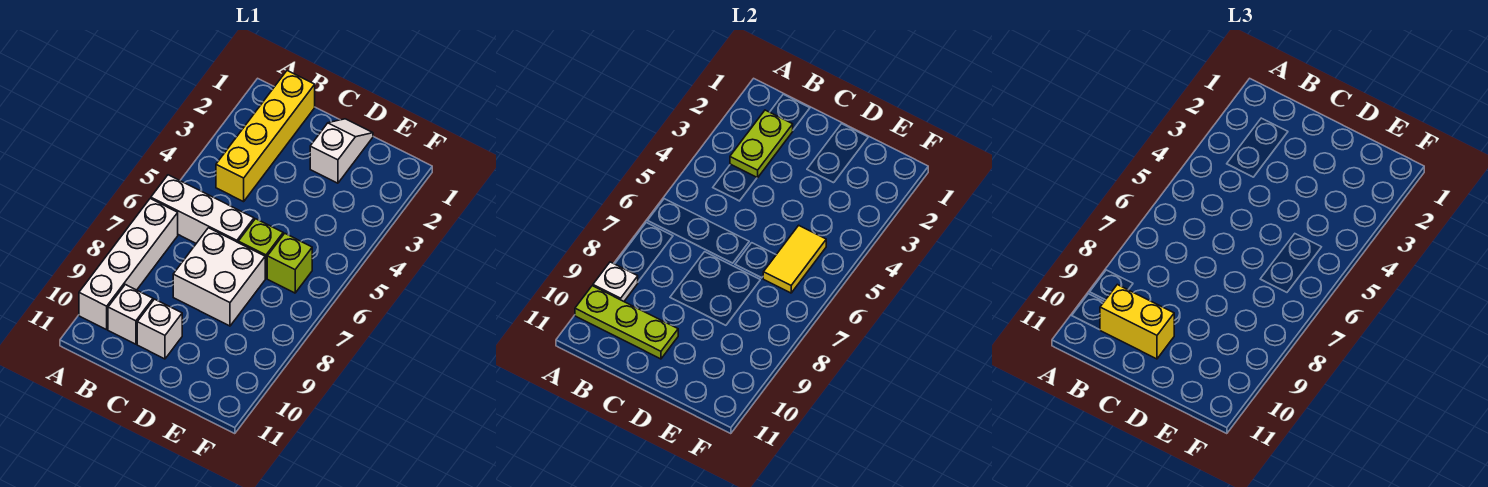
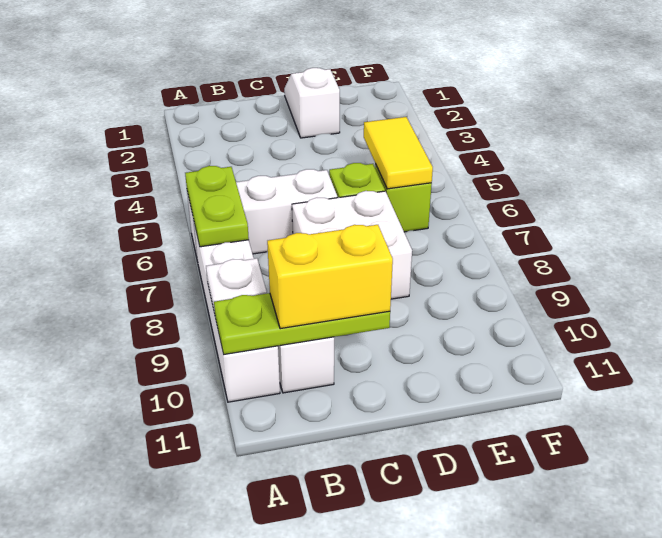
yellow brick B1:B4 level 1 -> none
lime plate B2:B3 level 2 -> lime plate A6:A7 level 2
white brick C10 level 1 -> none

